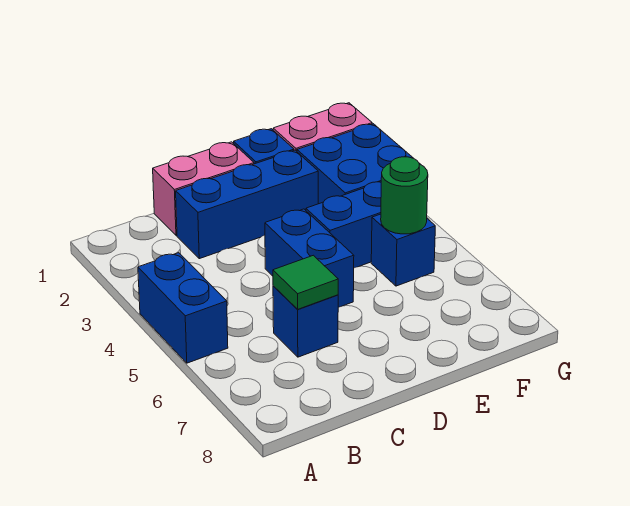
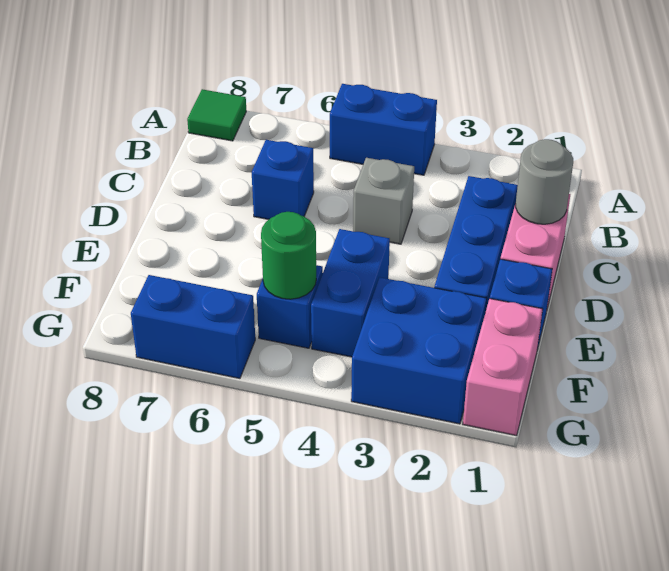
none -> grey round brick C1 level 2
none -> grey brick C4 level 1
green tile C6 level 2 -> green tile A8 level 1
blue brick D4:D5 level 1 -> blue brick G6:G7 level 1

